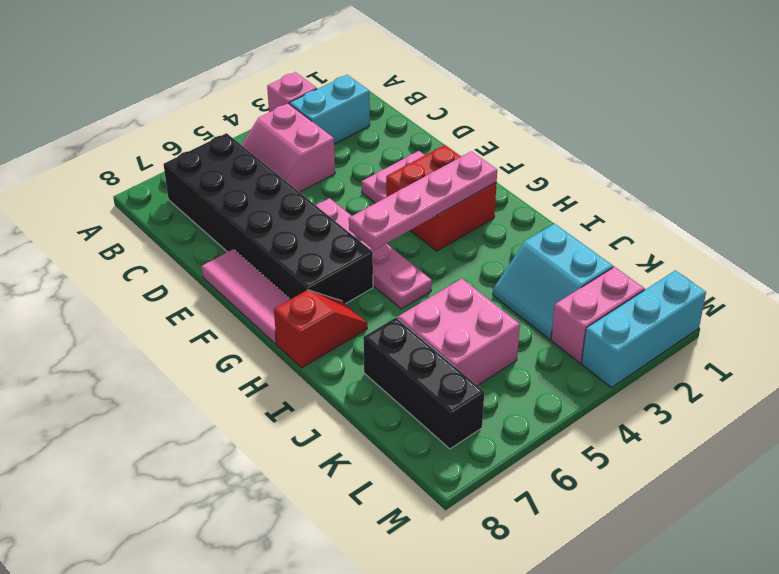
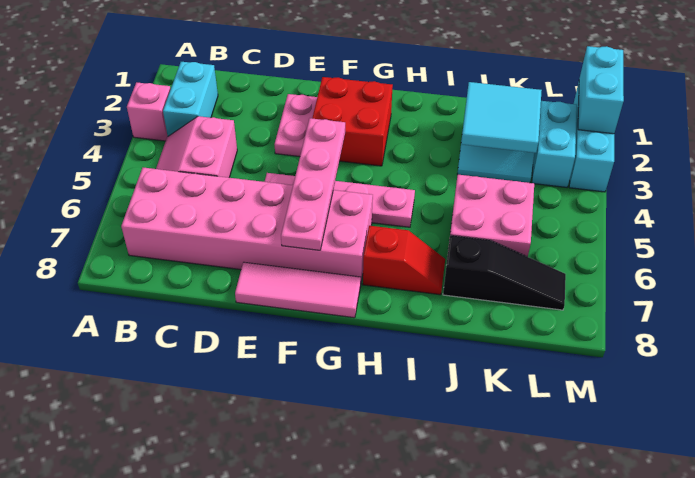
pink slope B4:C5 level 1 top 4 -> pink slope B4:C5 level 1 top C
black brick B6:G7 level 1 -> pink brick B6:G7 level 1
pink plate G2:G5 level 2 -> pink plate F4:F7 level 2
red slope H7:H8 level 1 top 8 -> red slope H7:I7 level 1 top H
none -> cyan tile J2:K3 level 2
black brick J7:L7 level 1 -> black slope J7:L7 level 1 top J
pink brick L2:L3 level 1 -> cyan brick L2:L3 level 1
none -> cyan brick M1:M2 level 2

